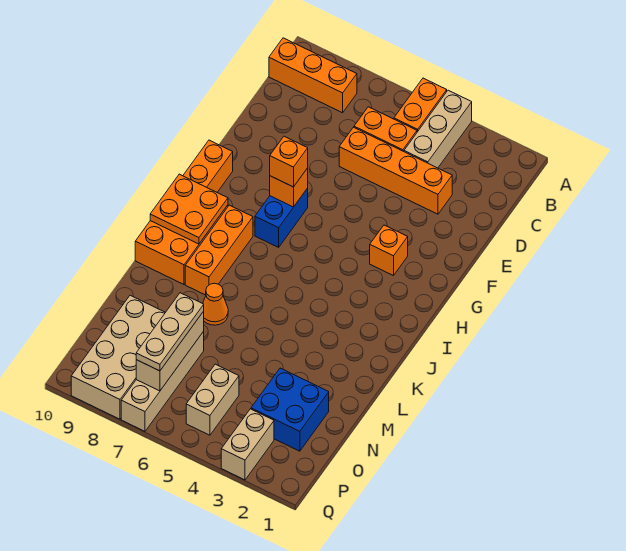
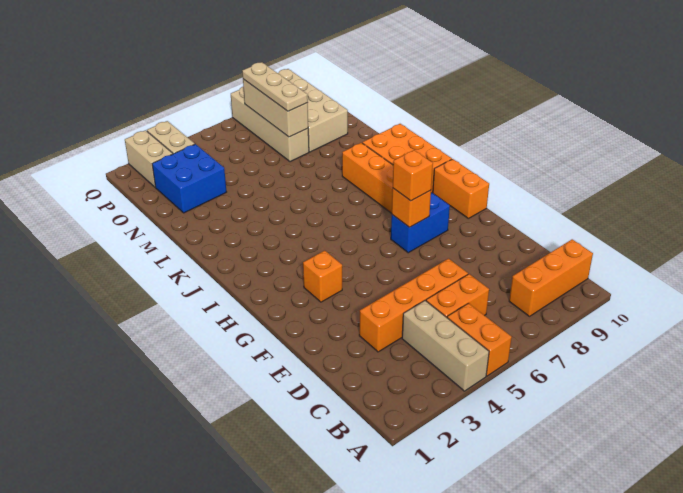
blue brick G7:H7 level 1 -> blue brick G7:G8 level 1
orange plate I9:J10 level 2 -> none
orange cone L7 level 1 -> none
tan brick O5:P5 level 1 -> tan brick P2:Q2 level 1

